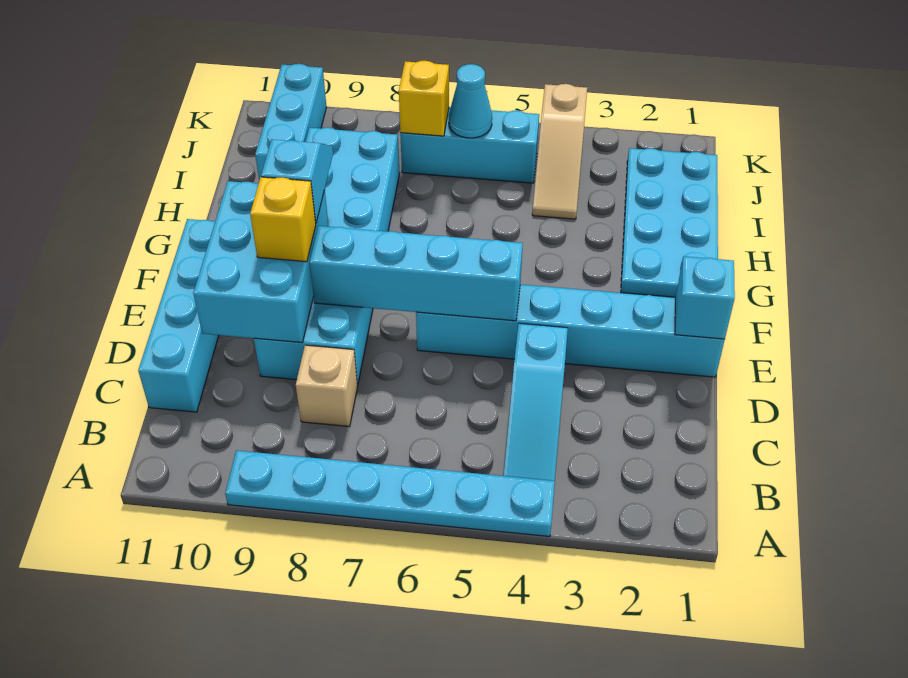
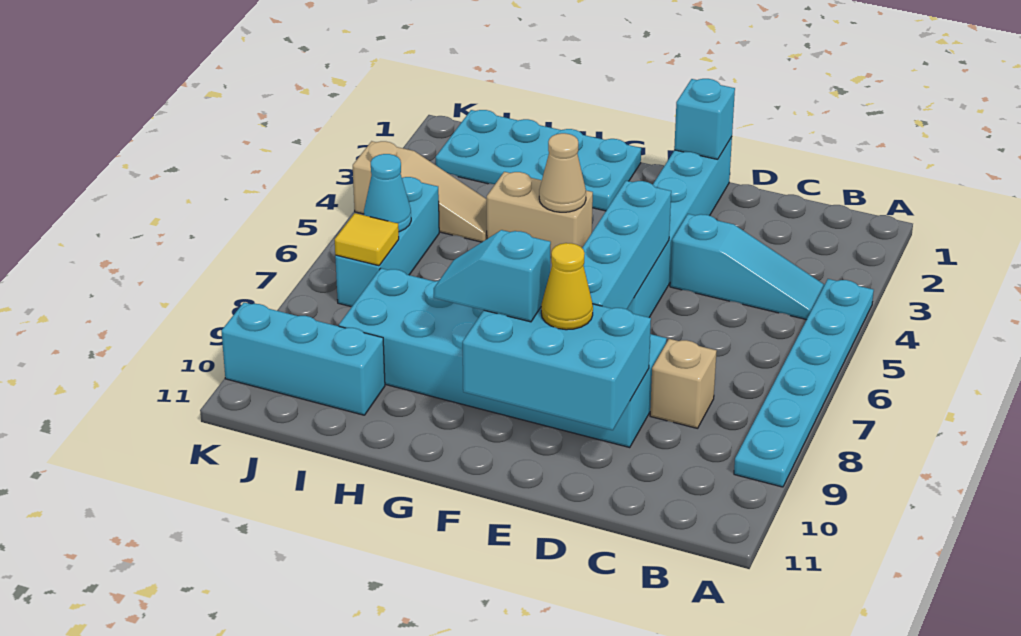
cyan brick C11:F11 level 1 -> none
yellow brick E9 level 3 -> yellow cone E9 level 3
none -> tan brick G4:H4 level 1
none -> tan cone G4 level 2
yellow brick J7 level 2 -> yellow tile J7 level 2

